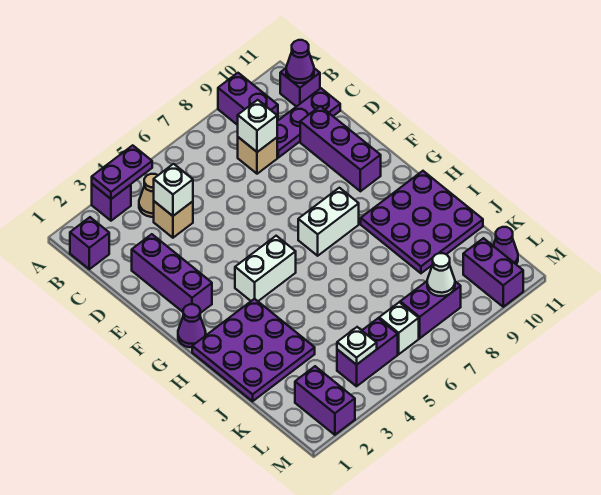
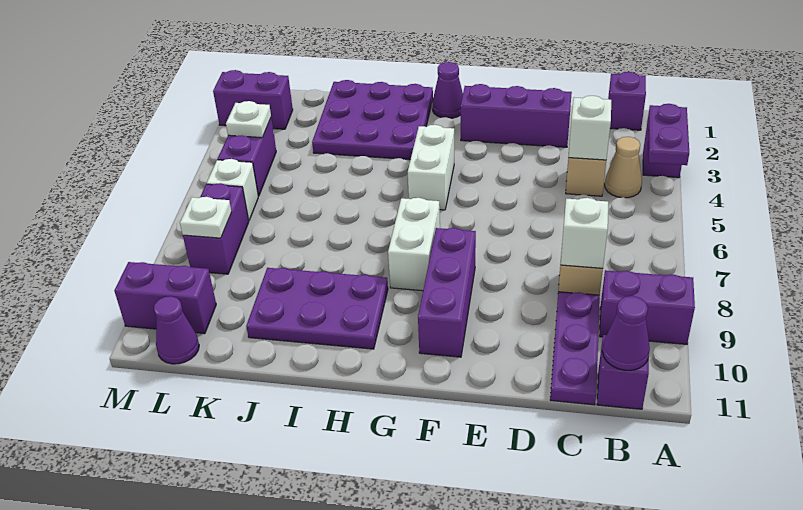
purple brick D10:F10 level 1 -> purple brick F8:F10 level 1
purple plate H9:J11 level 1 -> purple plate H9:J10 level 1
white cone L8 level 2 -> white plate L8 level 2

